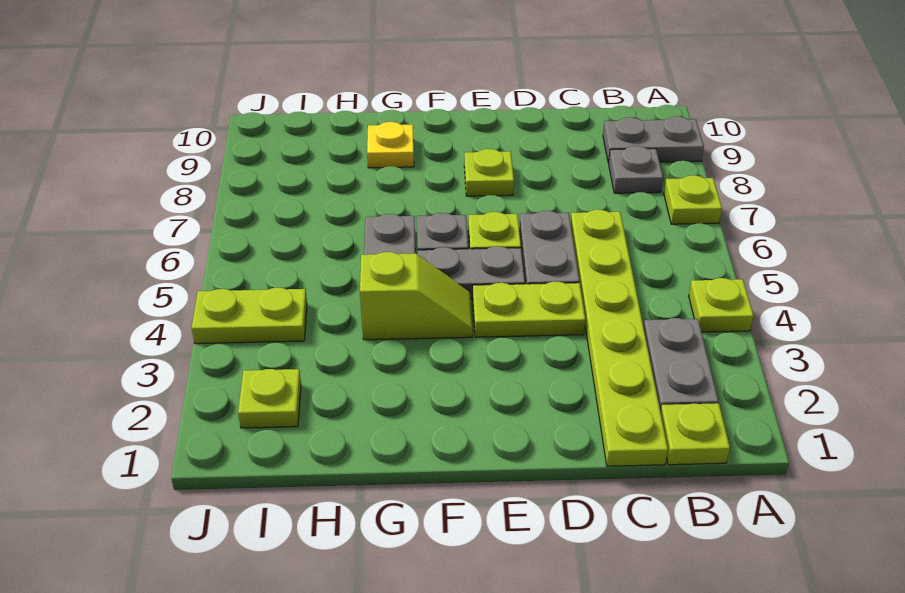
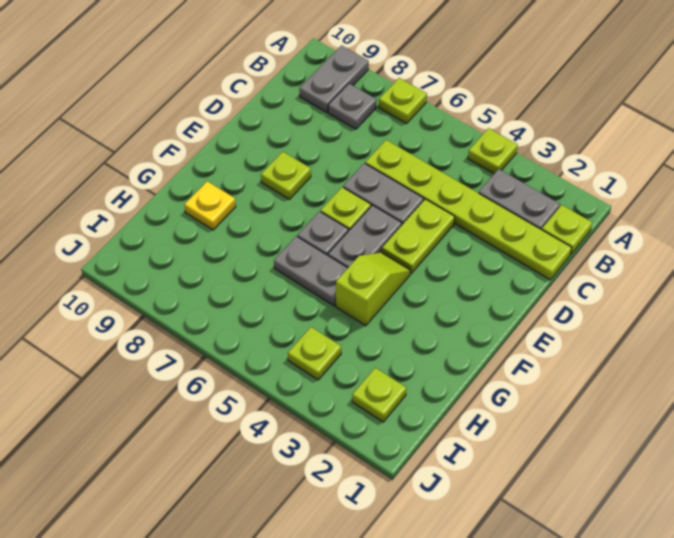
lime plate I4:J4 level 1 -> lime plate I4 level 1

